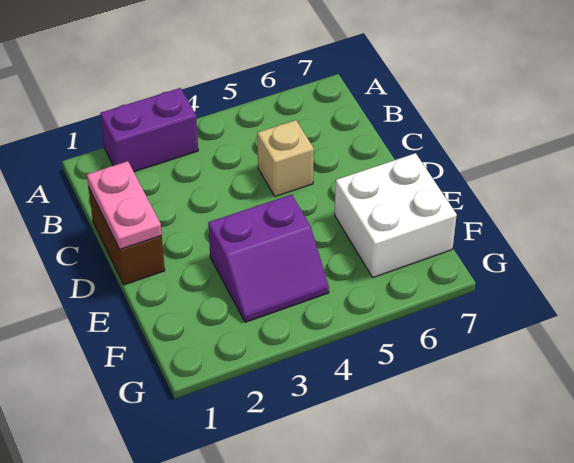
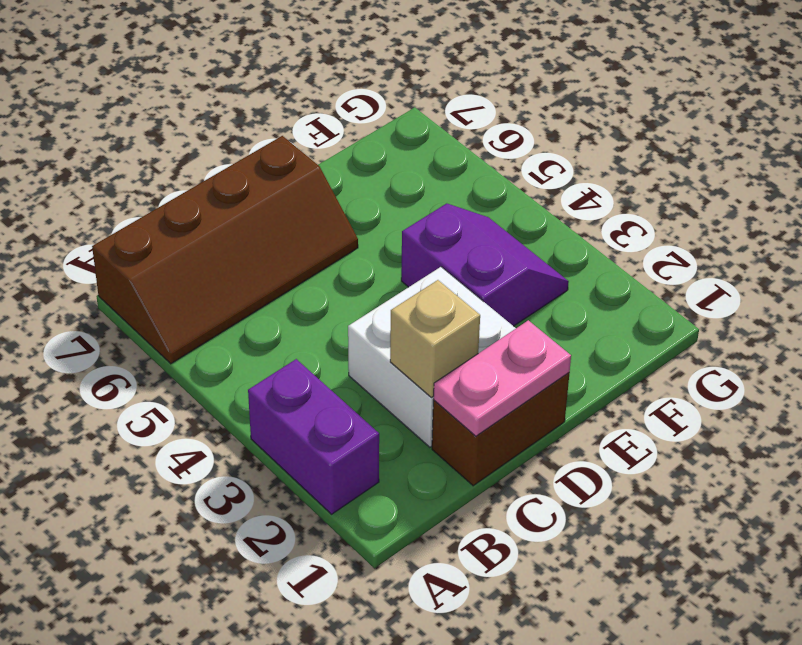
none -> brown slope A6:D7 level 1 top 7
tan brick C5 level 1 -> tan brick C2 level 2
white brick E6:F7 level 1 -> white brick C2:D3 level 1

